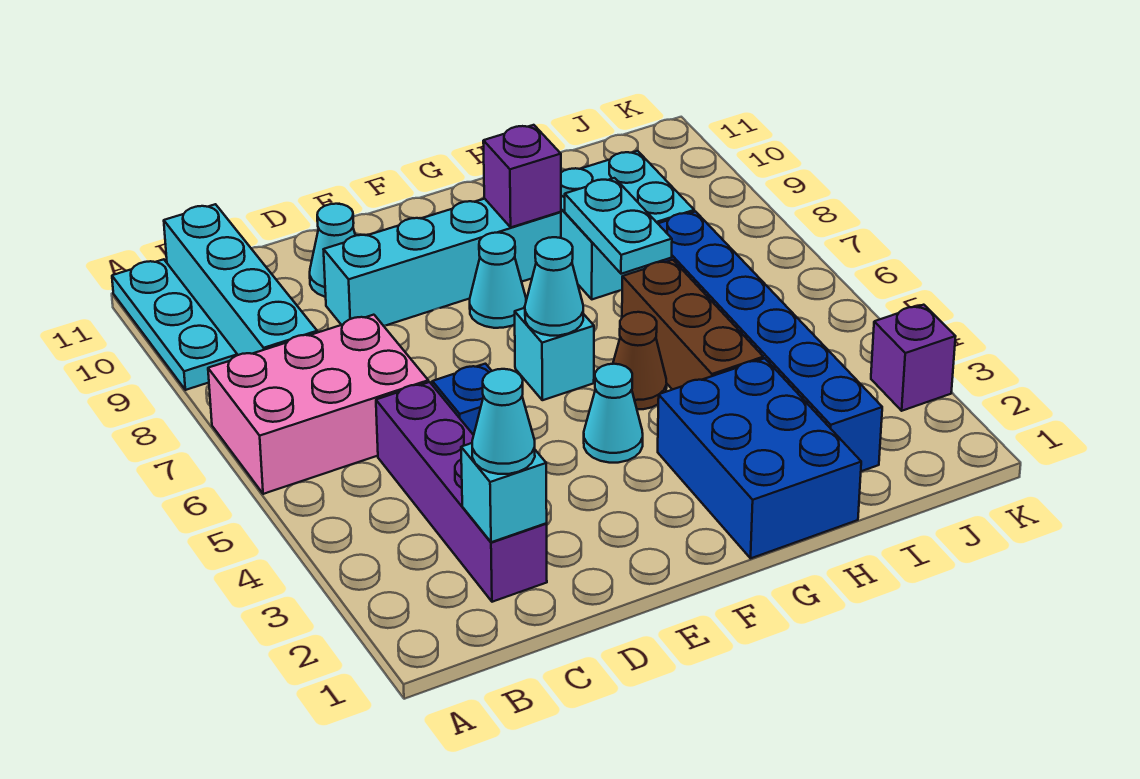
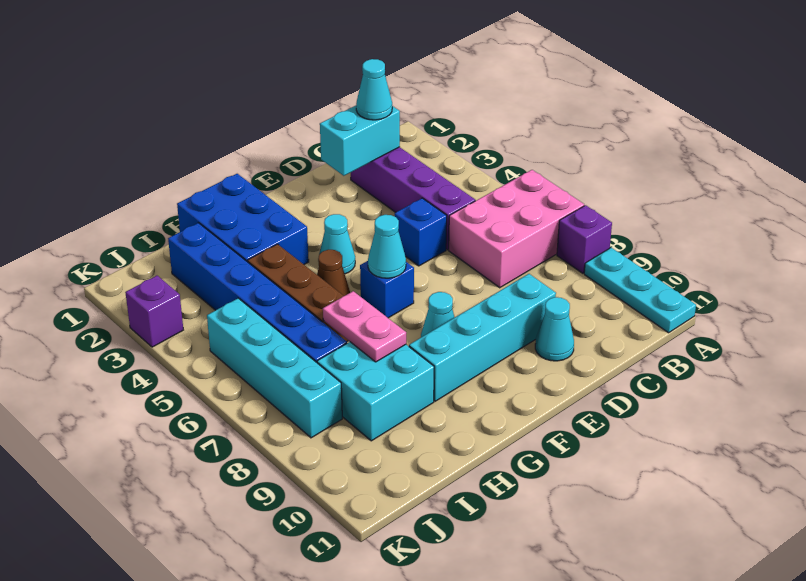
cyan brick B8:B11 level 1 -> cyan brick J5:J8 level 1
cyan brick C2 level 2 -> cyan brick C2:D2 level 2
cyan brick F6 level 1 -> blue brick F6 level 1
purple brick G9 level 2 -> purple brick A8 level 1
cyan plate H7:H8 level 2 -> pink plate H7:H8 level 2

